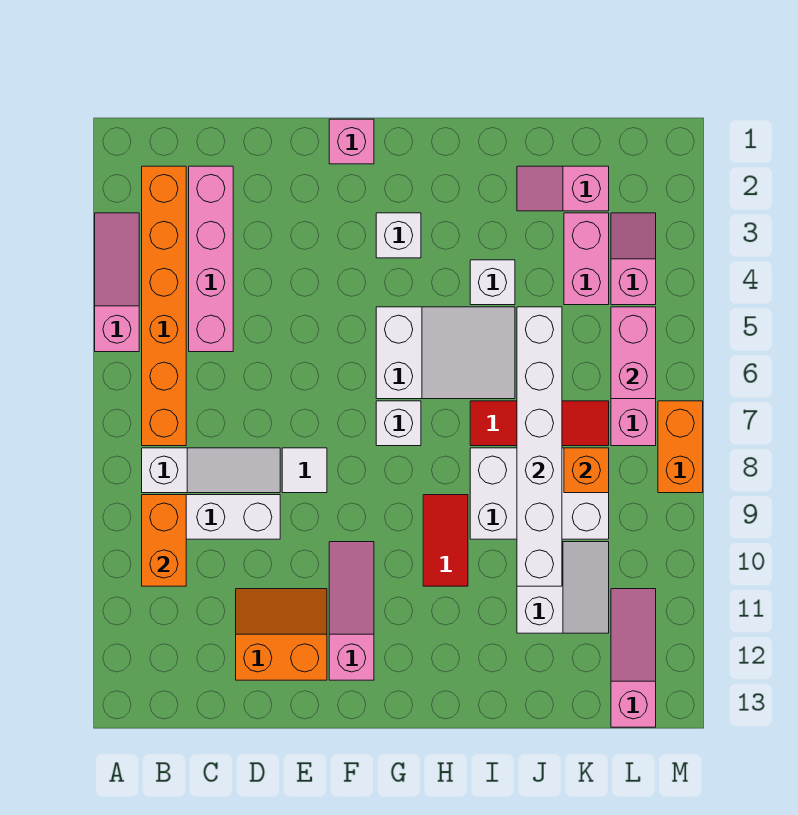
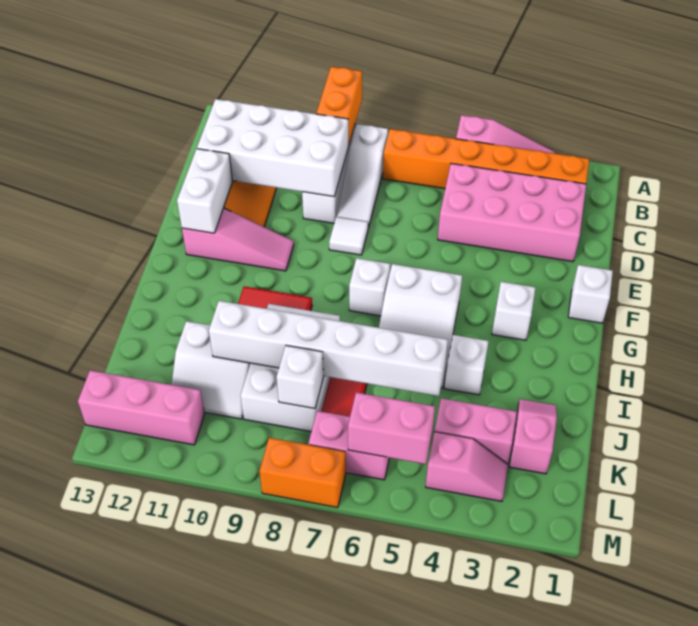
orange brick B9:B10 level 2 -> orange brick A9:B9 level 2
pink brick C2:C5 level 1 -> pink brick C2:D5 level 1
none -> white brick C9:D12 level 2
none -> white brick E12:F12 level 2
pink brick F1 level 1 -> white brick F1 level 1
orange brick K8 level 2 -> white brick K8 level 2
pink slope L11:L13 level 1 top 13 -> pink brick L11:L13 level 1

